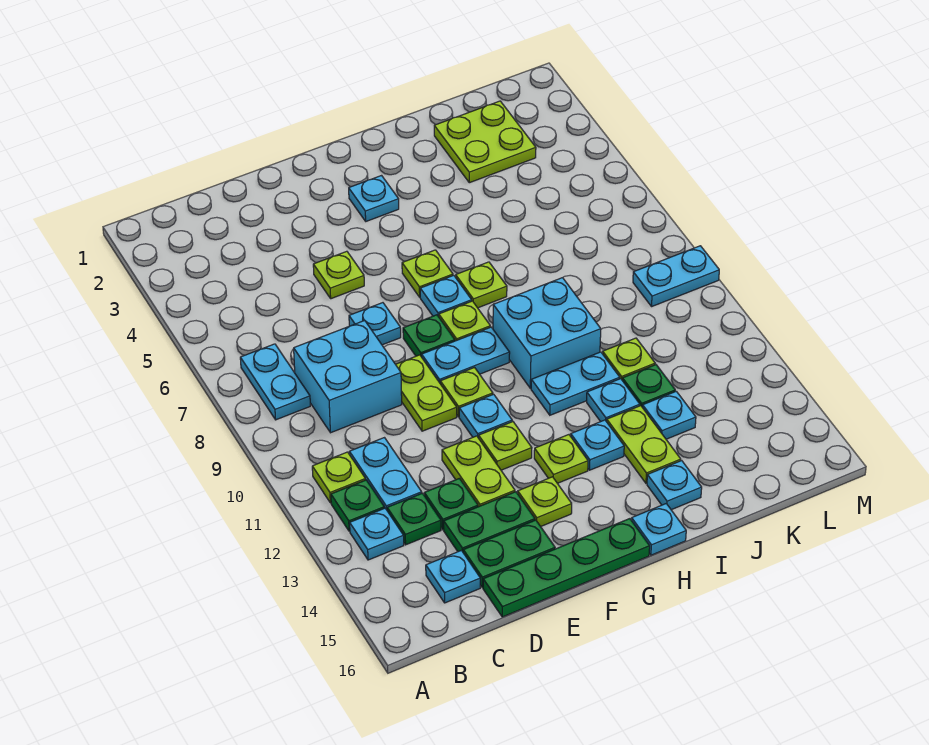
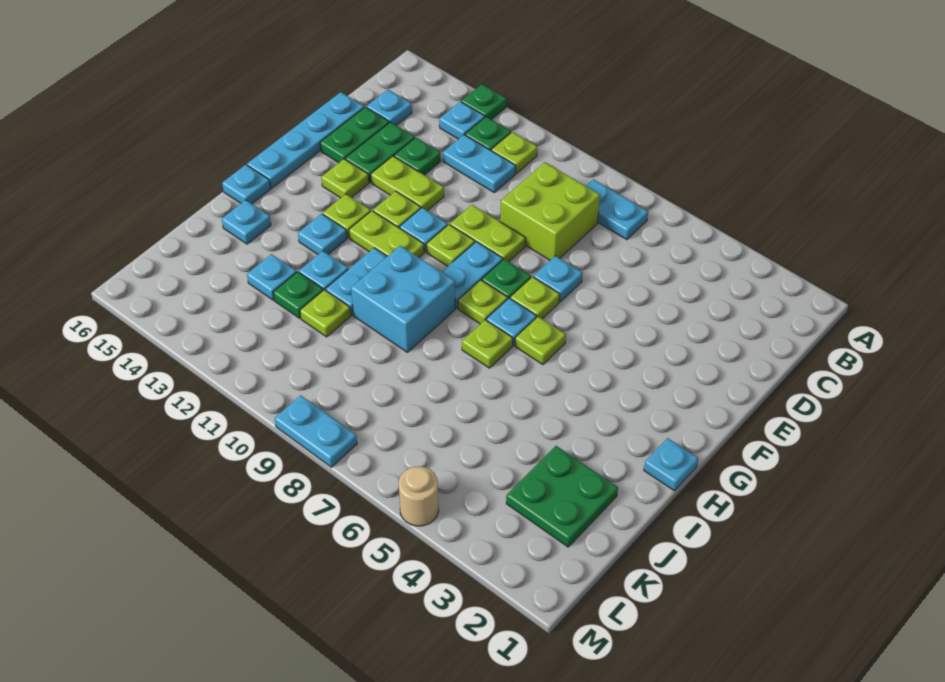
cyan brick C8:D9 level 1 -> lime brick C8:D9 level 1
green plate C13 level 1 -> green plate A13 level 1
green plate D16:G16 level 1 -> cyan plate D16:G16 level 1
lime plate E5 level 1 -> lime plate F7 level 1
cyan plate G3 level 1 -> cyan plate H1 level 1
lime plate I13:I14 level 1 -> lime plate G11:G12 level 1
lime plate J2:K3 level 1 -> green plate J2:K3 level 1
cyan plate L9:M9 level 1 -> cyan plate M8:M9 level 1
none -> tan round brick M5 level 1

